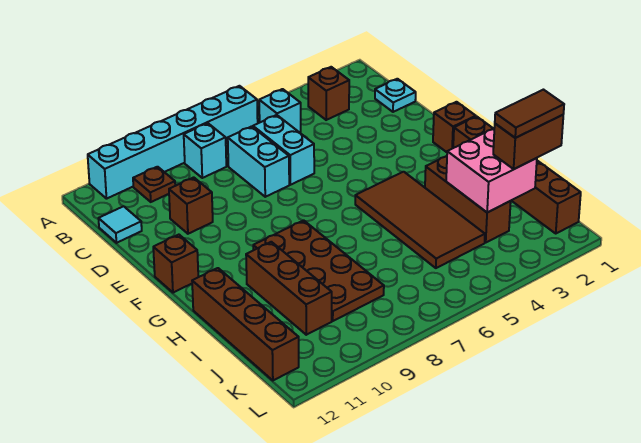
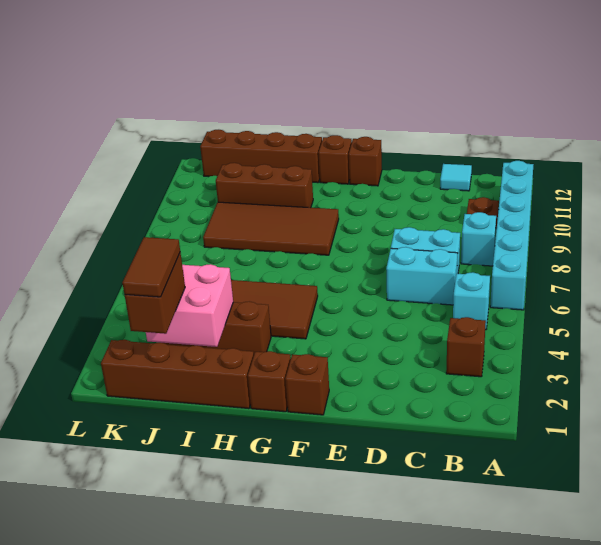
cyan plate C1 level 1 -> none
brown brick D10 level 1 -> brown brick G12 level 1
brown plate G8:J9 level 1 -> brown tile G8:J9 level 1

